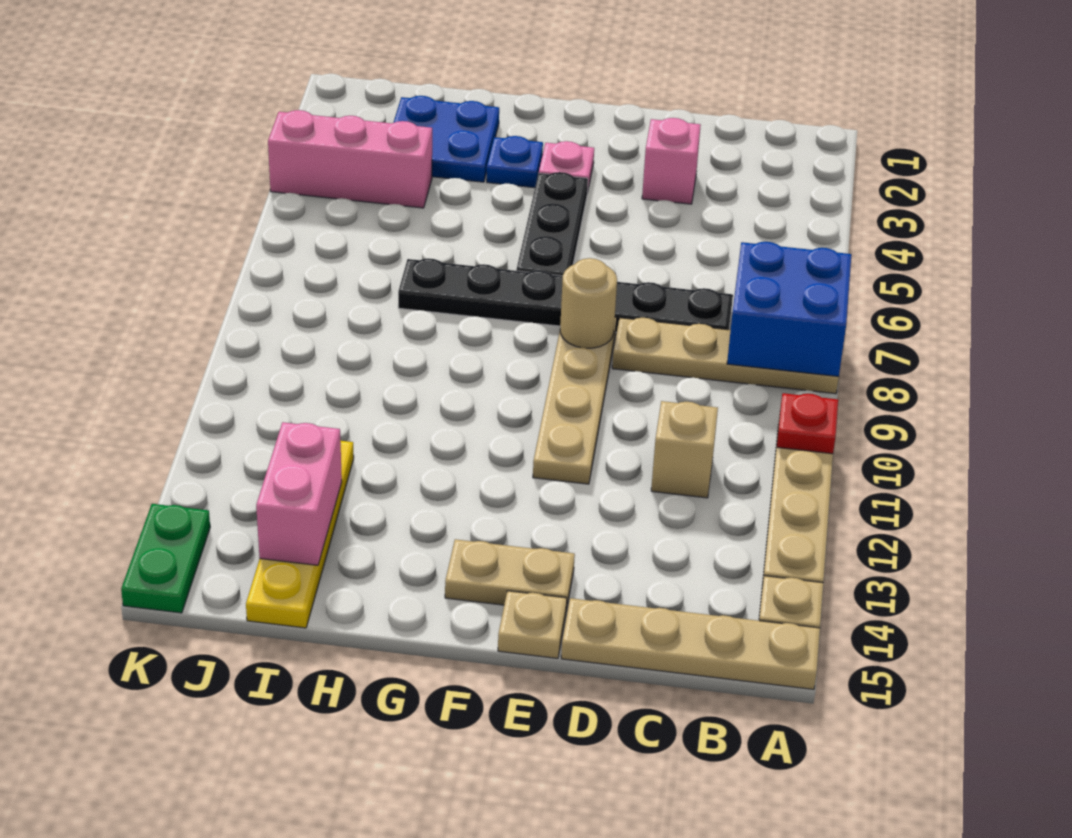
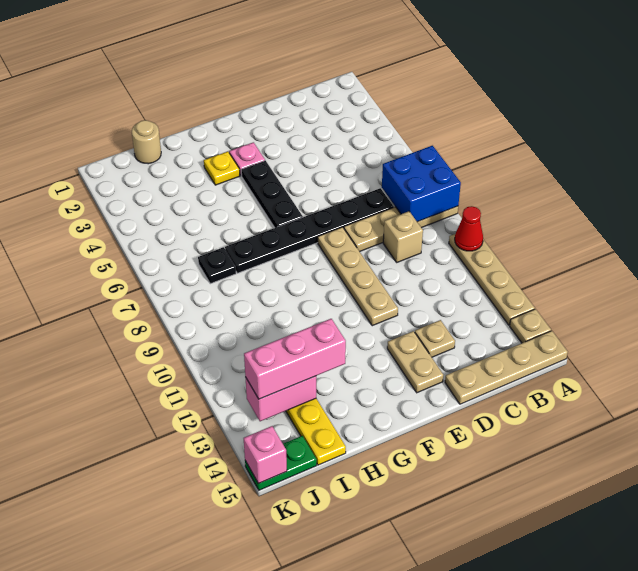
red plate A10 level 2 -> red cone A10 level 2
tan brick C11 level 1 -> tan brick C9 level 1
pink brick D3 level 1 -> pink brick K15 level 2
tan round brick E8 level 2 -> tan round brick I1 level 1
tan plate E14:F14 level 1 -> tan plate E13:E14 level 1
tan plate E15 level 1 -> tan plate D13 level 1
blue plate G3 level 1 -> yellow plate G3 level 1
blue plate H2:I3 level 1 -> none
pink brick I4:K4 level 1 -> pink brick H13:J13 level 3
none -> black plate I7 level 1
pink brick I13:I14 level 2 -> pink brick I13:J13 level 2
green plate K14:K15 level 1 -> green plate J15:K15 level 1

